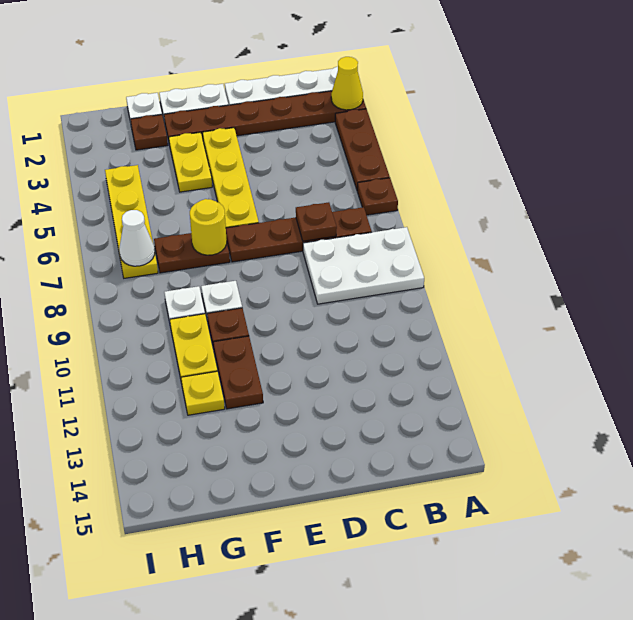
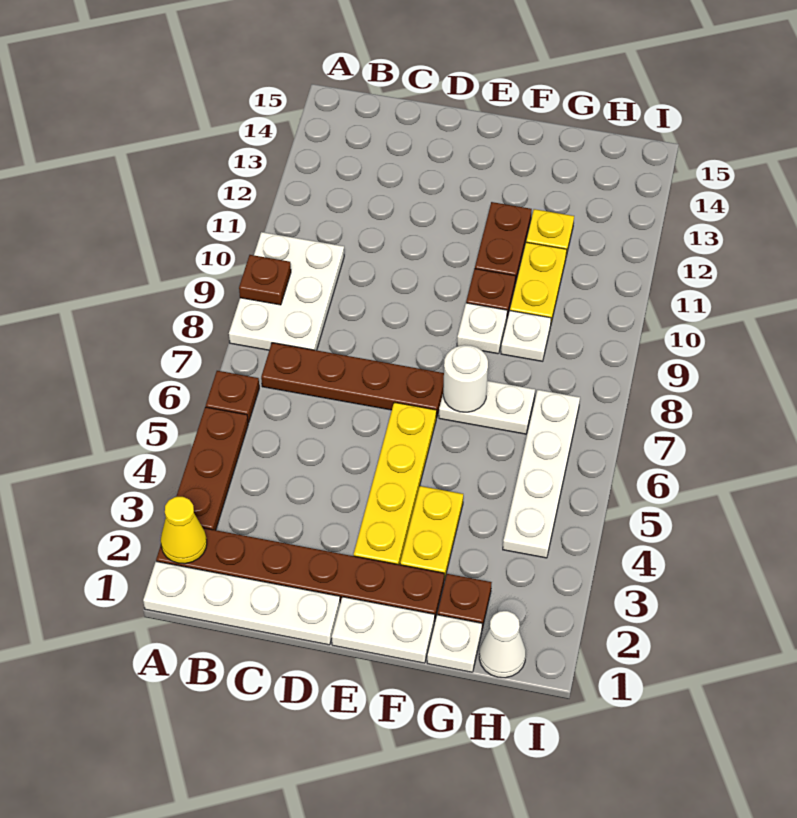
white plate A8:C9 level 1 -> white plate A8:B10 level 1
brown plate C7 level 2 -> brown plate A9 level 2
brown plate F7:G7 level 1 -> white plate F7:G7 level 1
yellow round brick F7 level 2 -> white round brick F7 level 2
yellow plate H4:H7 level 1 -> white plate H4:H7 level 1
white cone H7 level 2 -> white cone H1 level 1

